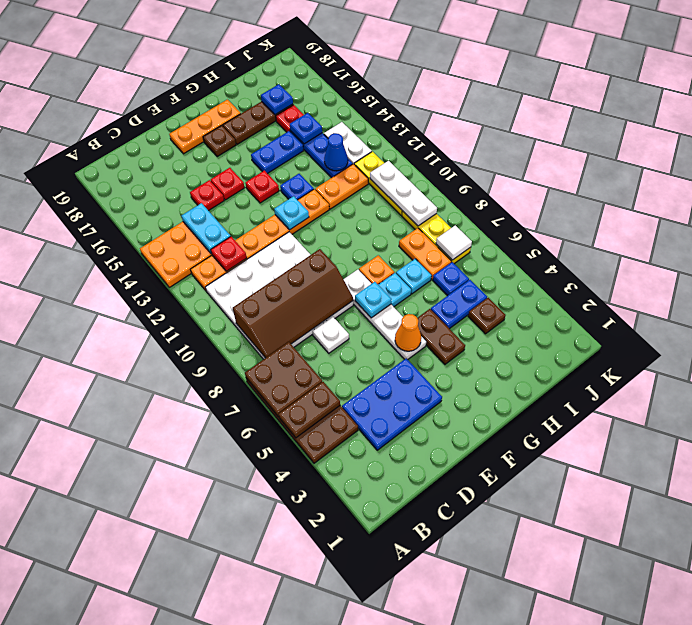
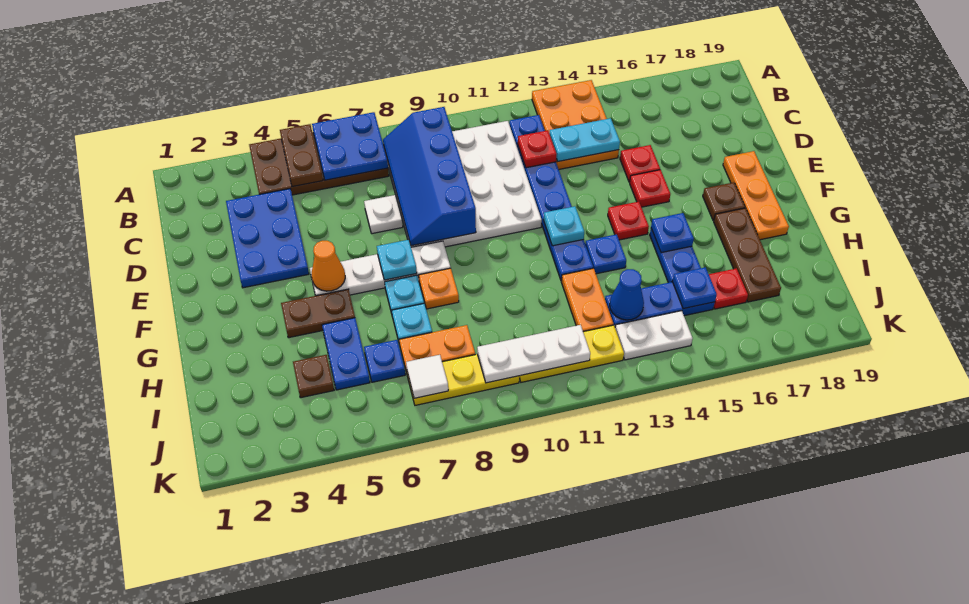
brown plate A6:B7 level 2 -> blue plate A6:B7 level 2
brown slope B8:E9 level 2 top 9 -> blue slope B8:E9 level 2 top 9
orange plate B12:G12 level 1 -> blue plate B12:G12 level 1
blue plate I17 level 2 -> blue plate G15 level 2

